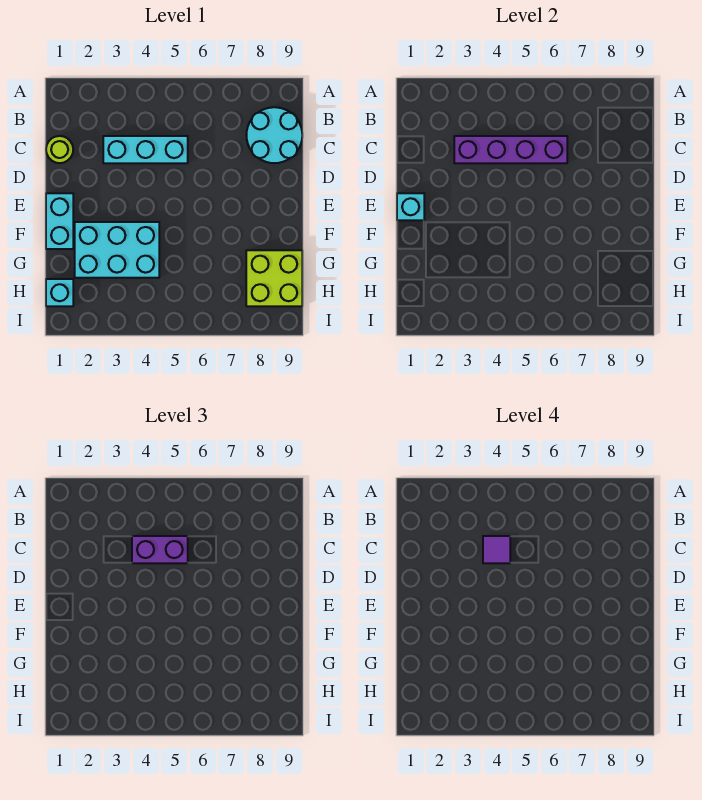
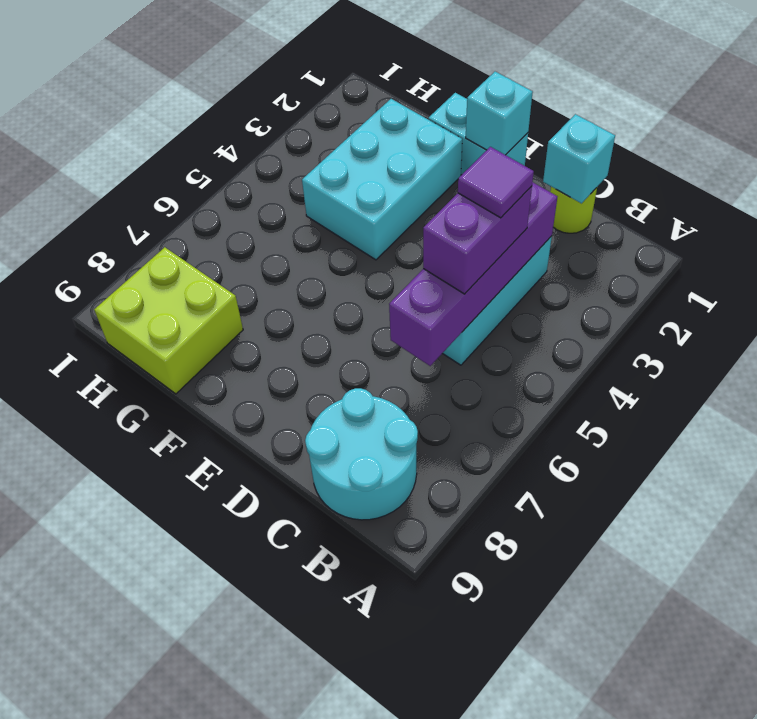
cyan brick H1 level 1 -> cyan brick C1 level 2

